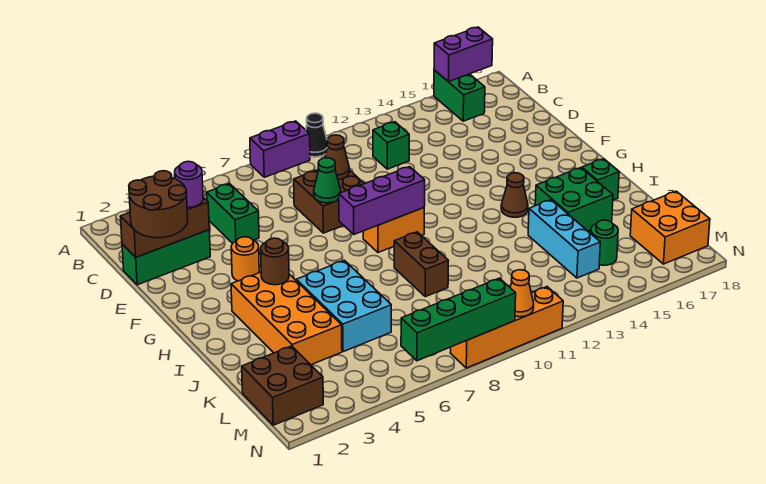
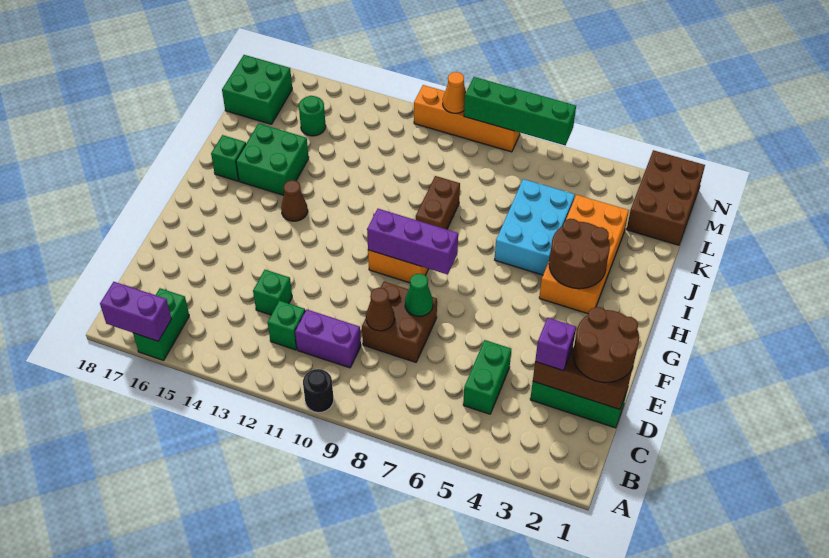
purple brick A8:A9 level 1 -> purple brick C10:C11 level 1
black cone A10 level 1 -> black round brick A10 level 1
purple round brick D3 level 3 -> purple brick D3 level 3
none -> green brick D13 level 1
orange round brick F4 level 1 -> none
brown round brick H4 level 2 -> brown round brick H3:I4 level 2
cyan brick J14:L14 level 1 -> none
brown brick L1:M2 level 1 -> brown brick L1:N2 level 1
orange brick L17:M18 level 1 -> green brick L17:M18 level 1

